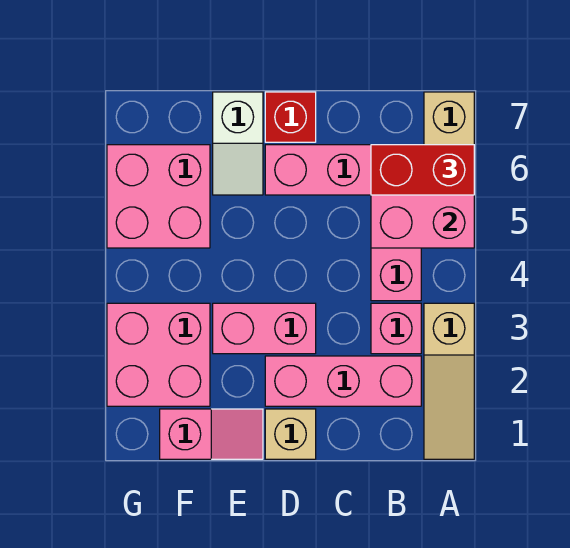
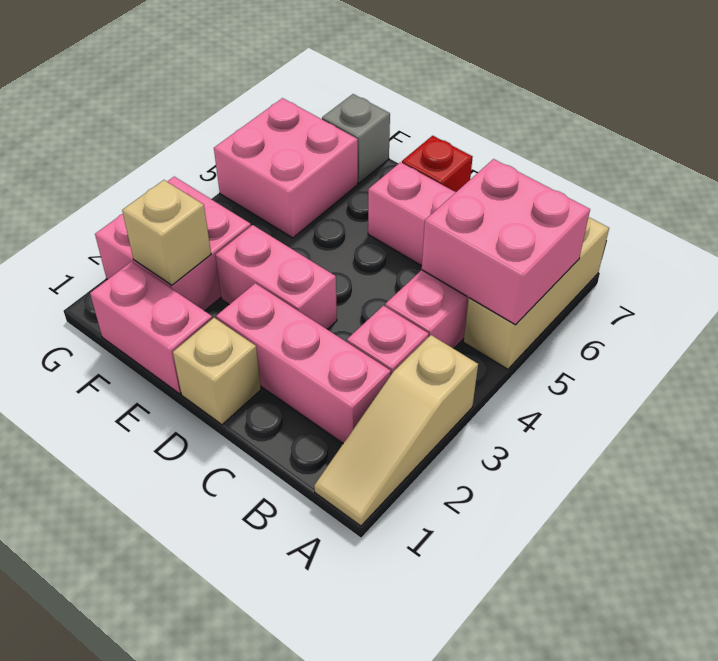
red brick A6:B6 level 3 -> none
pink slope E1:F1 level 1 top F -> pink brick E1:F1 level 1
white slope E6:E7 level 1 top 7 -> none
none -> tan brick F2 level 2
none -> grey brick F7 level 1

